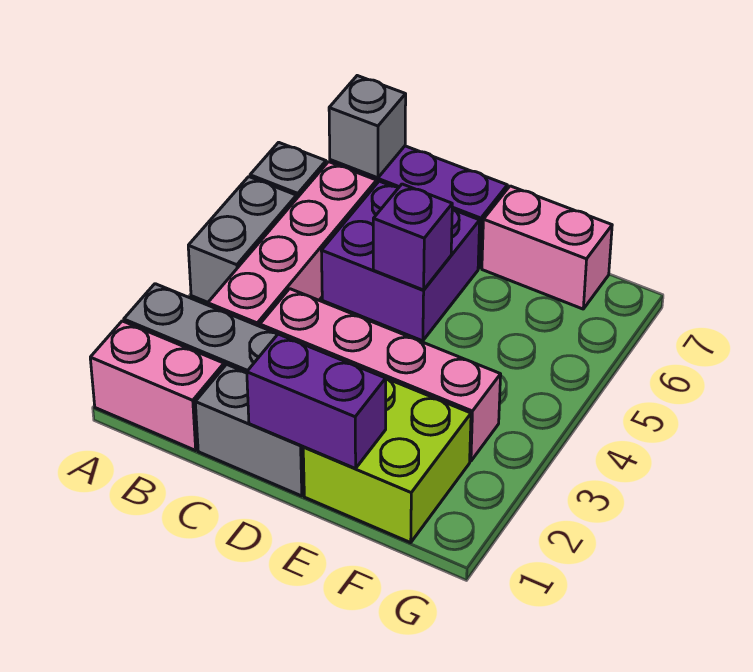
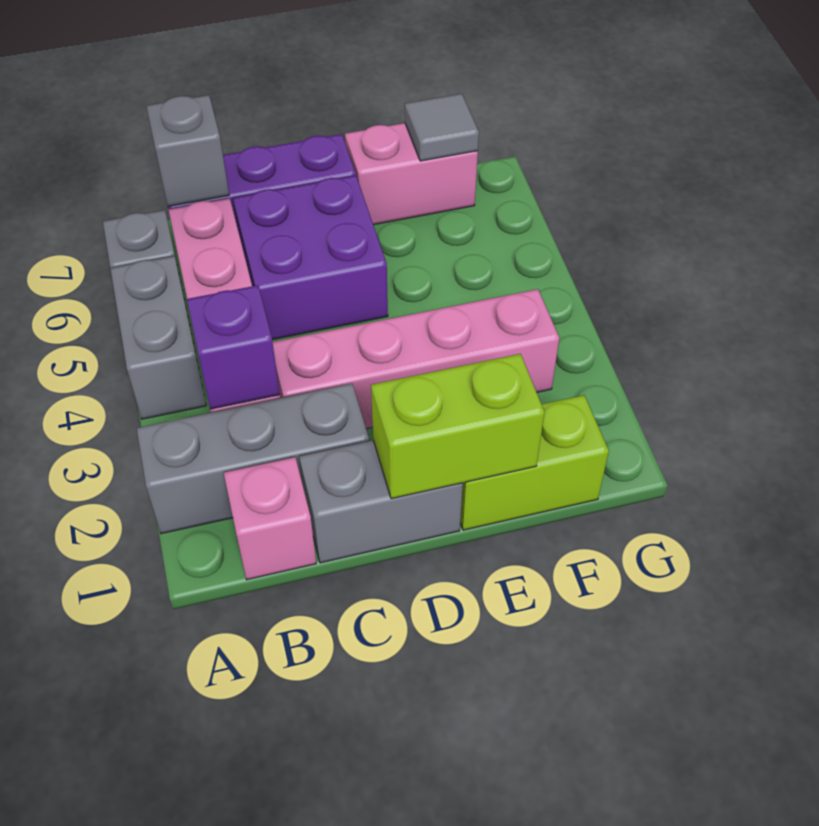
pink brick A1:B1 level 1 -> pink brick B1 level 1
purple brick D1:E1 level 2 -> lime brick D1:E1 level 2
purple brick D5 level 2 -> purple brick B3 level 2
lime brick E1:F2 level 1 -> lime brick E1:F1 level 1
none -> grey tile F7 level 2

